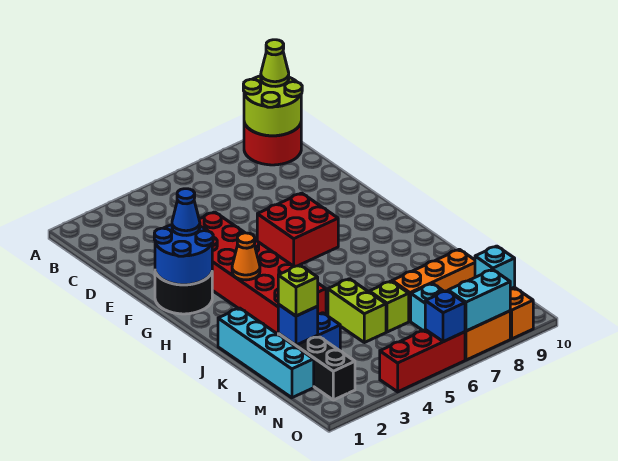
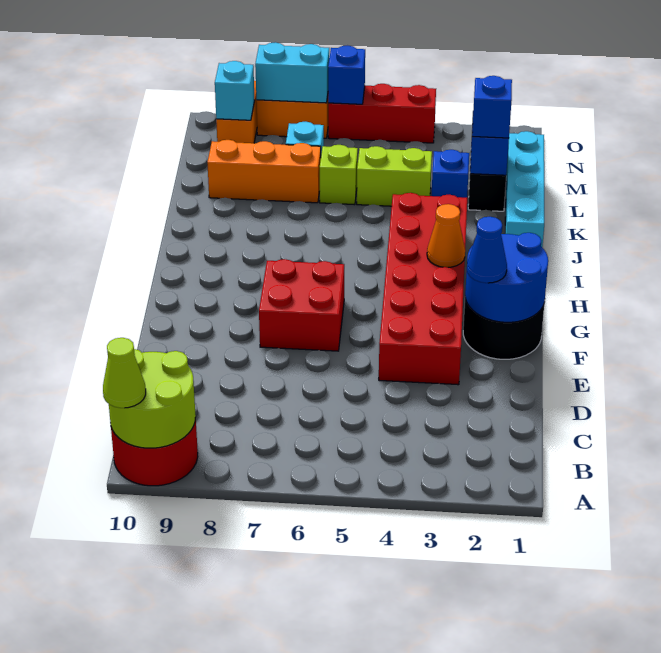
lime brick K5:L5 level 1 -> lime brick L4:L5 level 1
lime brick L2 level 3 -> blue brick L2 level 3

